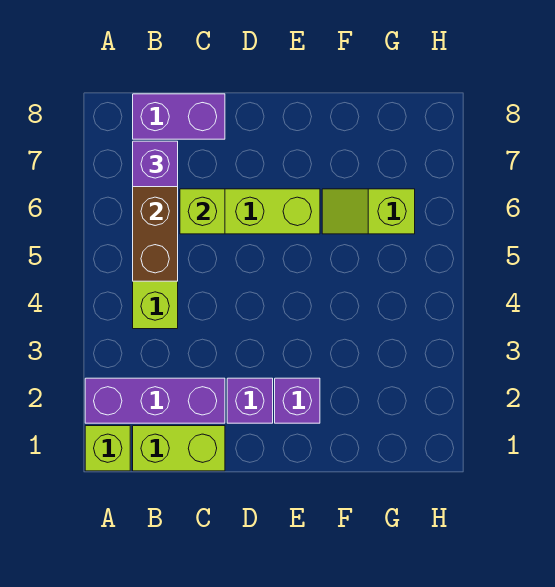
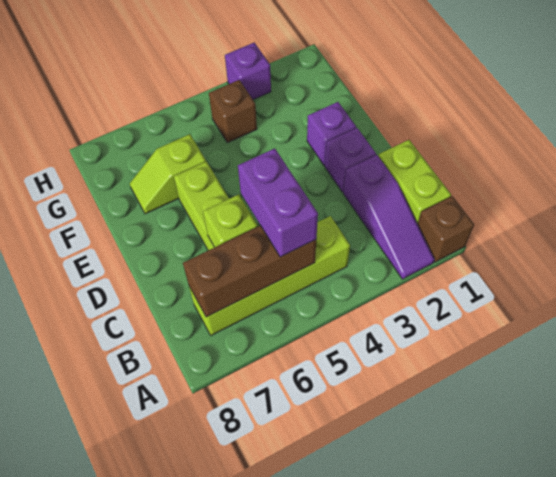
lime brick A1 level 1 -> brown brick A1 level 1
purple brick A2:C2 level 1 -> purple slope A2:C2 level 1 top C
purple brick B7 level 3 -> purple brick H3 level 1
purple brick B8:C8 level 1 -> purple brick B5:C5 level 3
lime slope F6:G6 level 1 top G -> lime slope F6:F7 level 1 top 6
none -> brown brick G4 level 1

